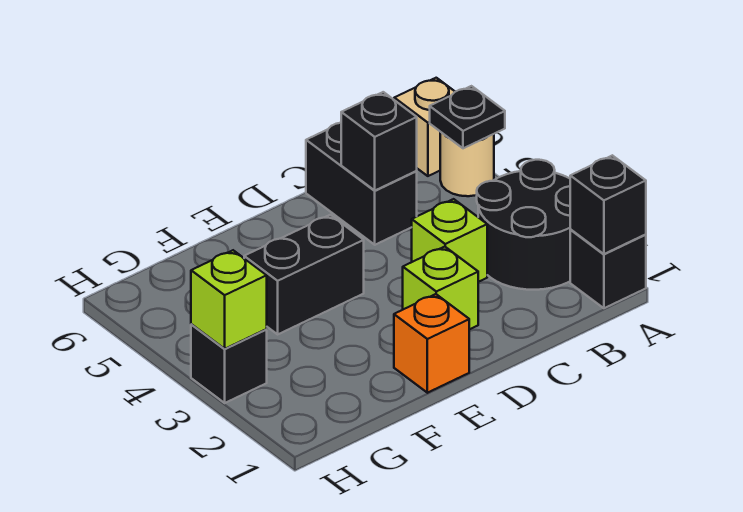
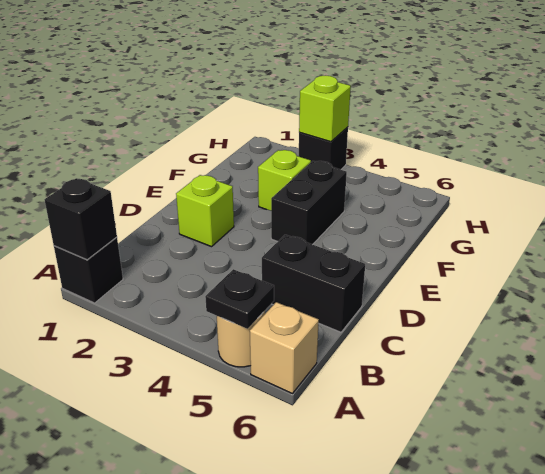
black round brick A2:B3 level 1 -> none
lime brick C3 level 1 -> lime brick F3 level 1
black brick C5 level 2 -> none
orange brick E1 level 1 -> none

